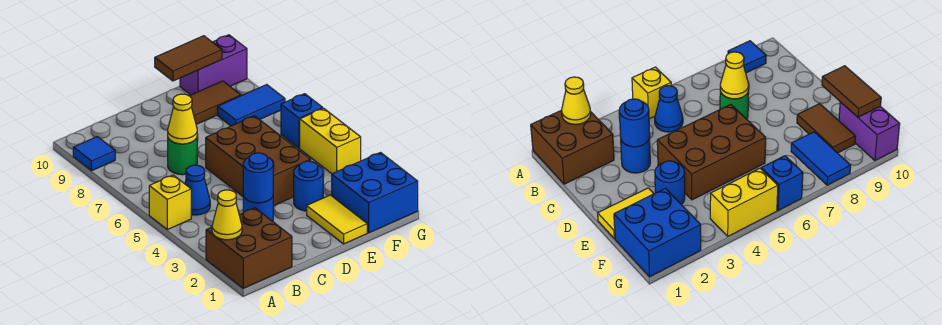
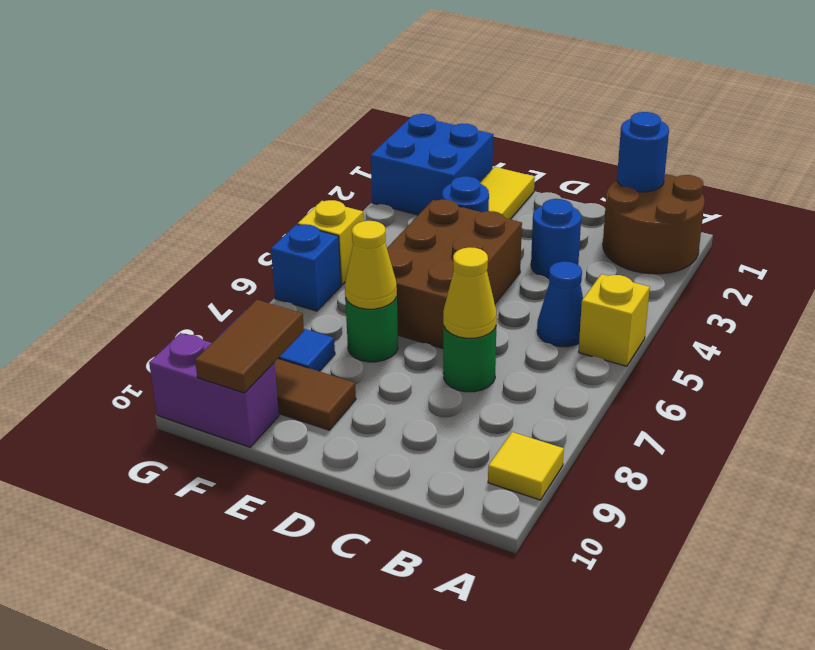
brown brick A1:B2 level 1 -> brown round brick A1:B2 level 1
yellow cone A2 level 2 -> yellow cone E7 level 2
blue tile A9 level 1 -> yellow tile A9 level 1
blue round brick C3 level 2 -> blue round brick B1 level 2
none -> green round brick E7 level 1
brown tile E10:F10 level 2 -> brown tile F9:F10 level 2
yellow brick G4:G5 level 1 -> yellow brick G5 level 1

